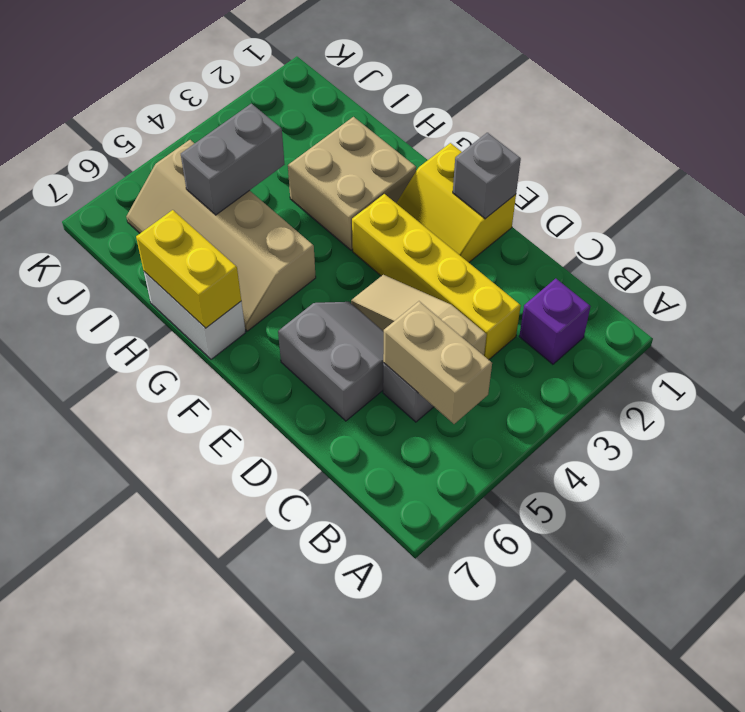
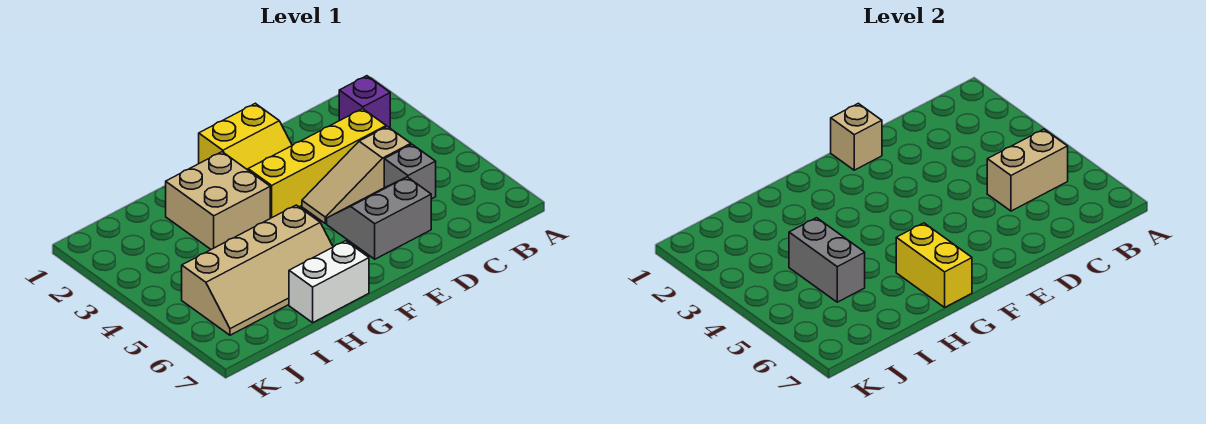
grey brick E1 level 2 -> tan brick E1 level 2
yellow brick G7:H7 level 2 -> yellow brick G6:G7 level 2

